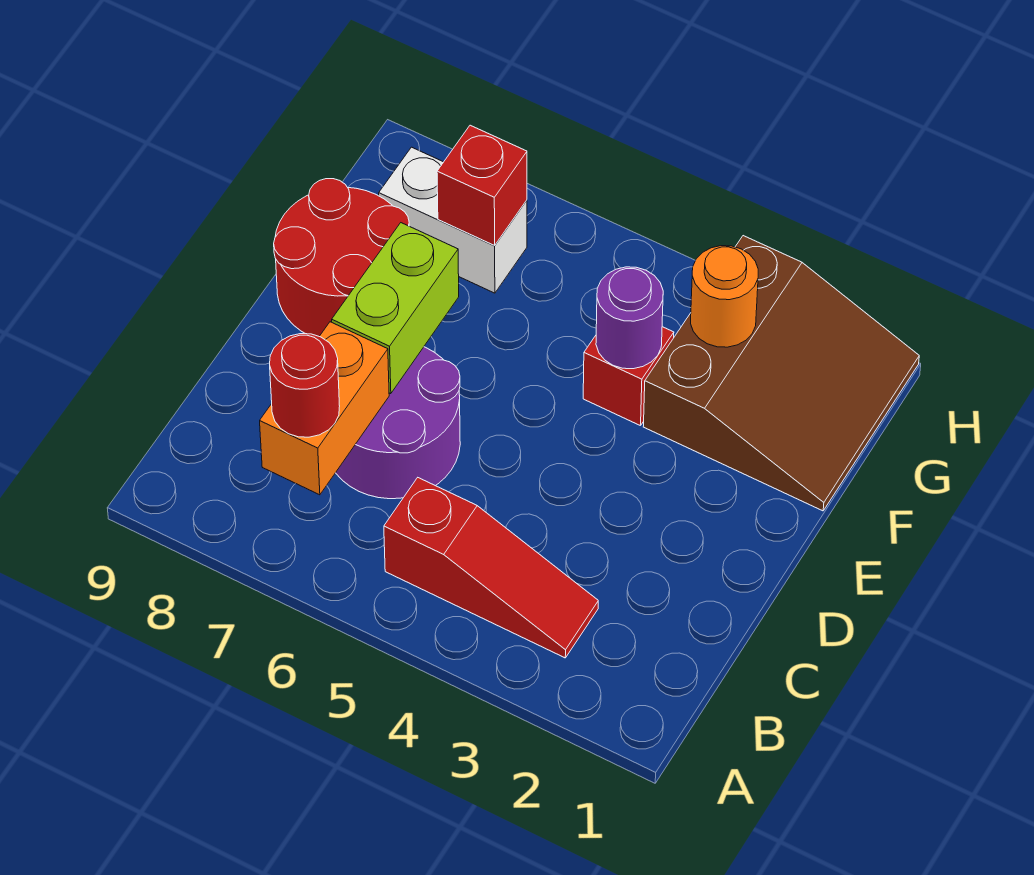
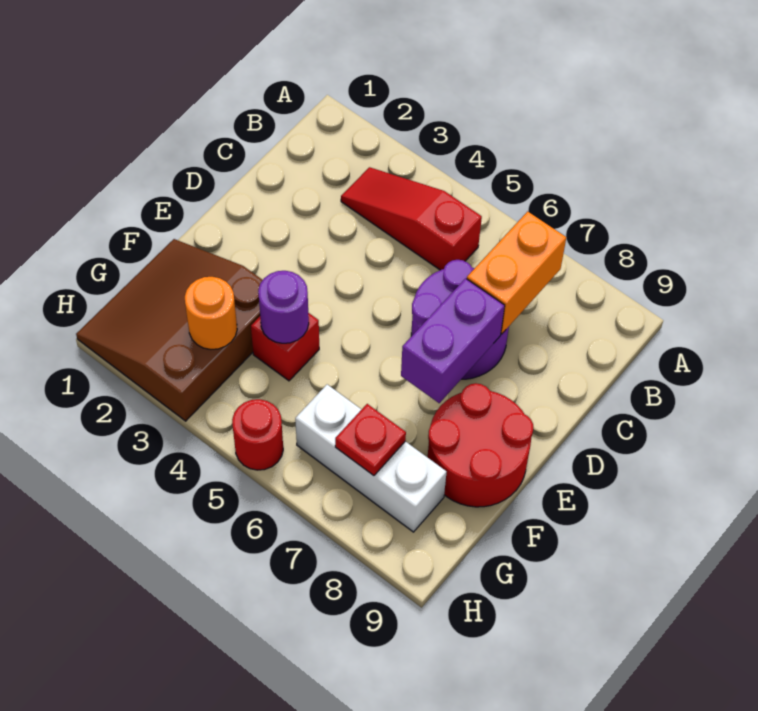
red round brick B7 level 3 -> red round brick H5 level 1
lime brick D7:E7 level 2 -> purple brick D7:E7 level 2
white brick G7:G8 level 1 -> white brick G6:G8 level 1
red brick G7 level 2 -> red plate G7 level 2

